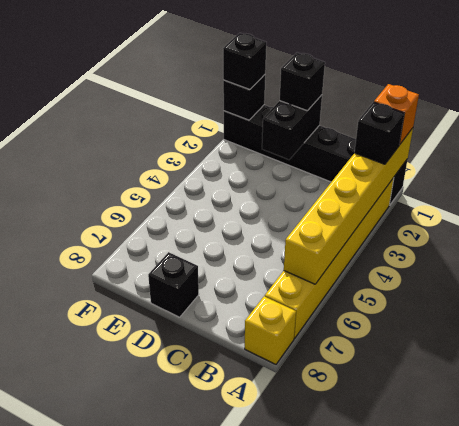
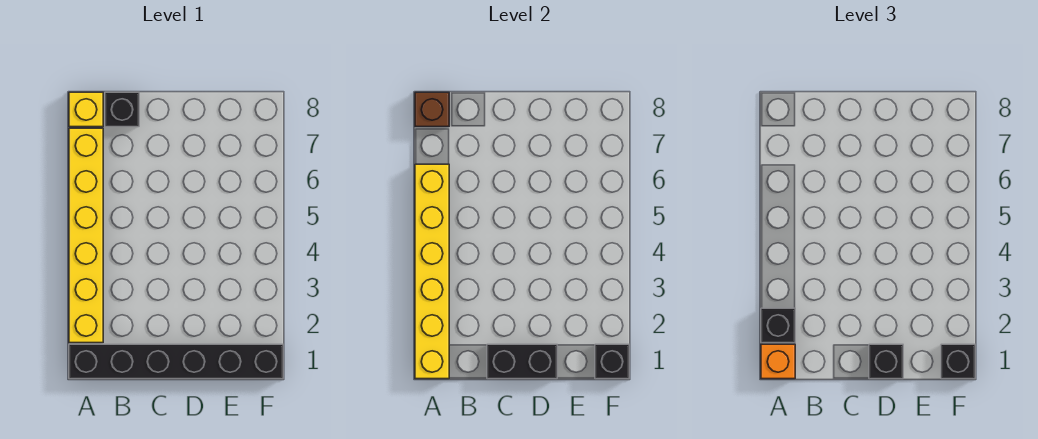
none -> brown brick A8 level 2
black brick D1:D2 level 2 -> black brick C1:D1 level 2
black brick D8 level 1 -> black brick B8 level 1

